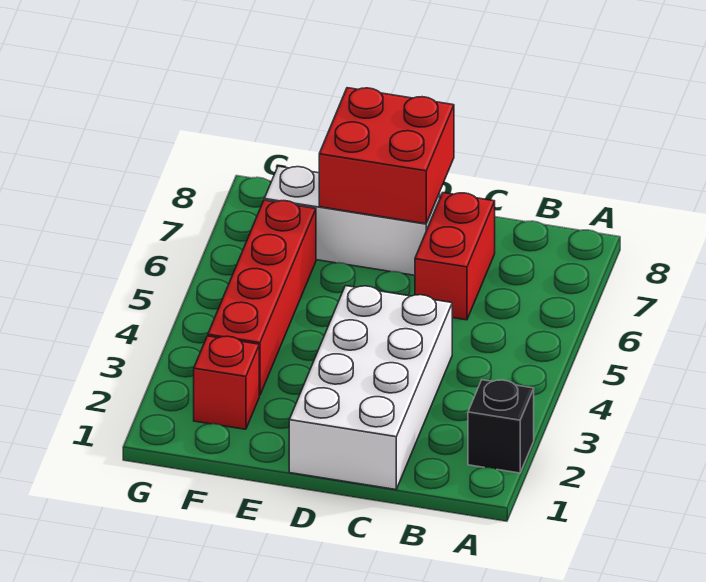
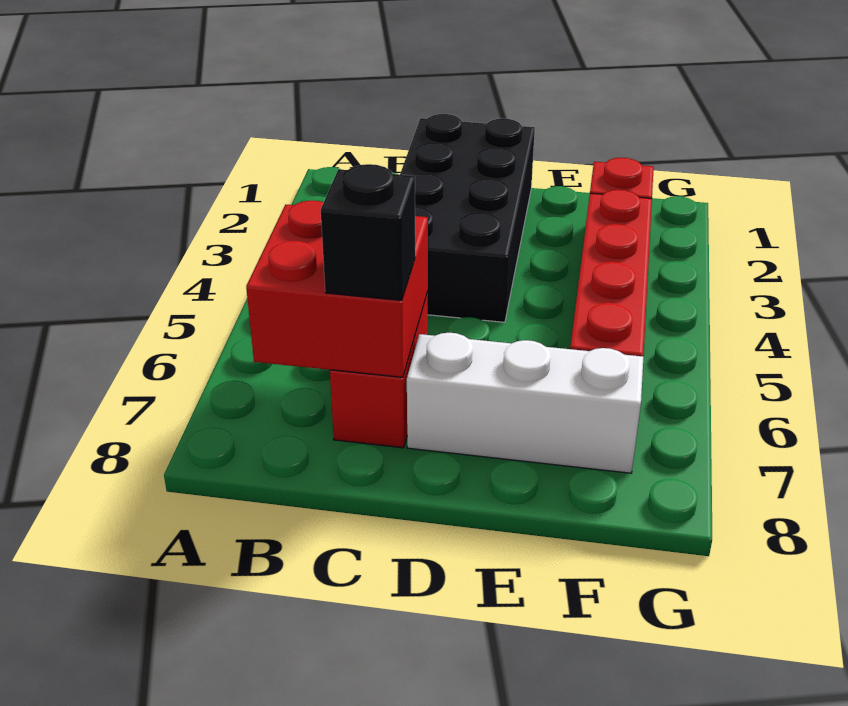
black brick A2 level 1 -> black brick C7 level 3
white brick C1:D4 level 1 -> black brick C1:D4 level 1
red brick D7:E8 level 2 -> red brick B6:C7 level 2

